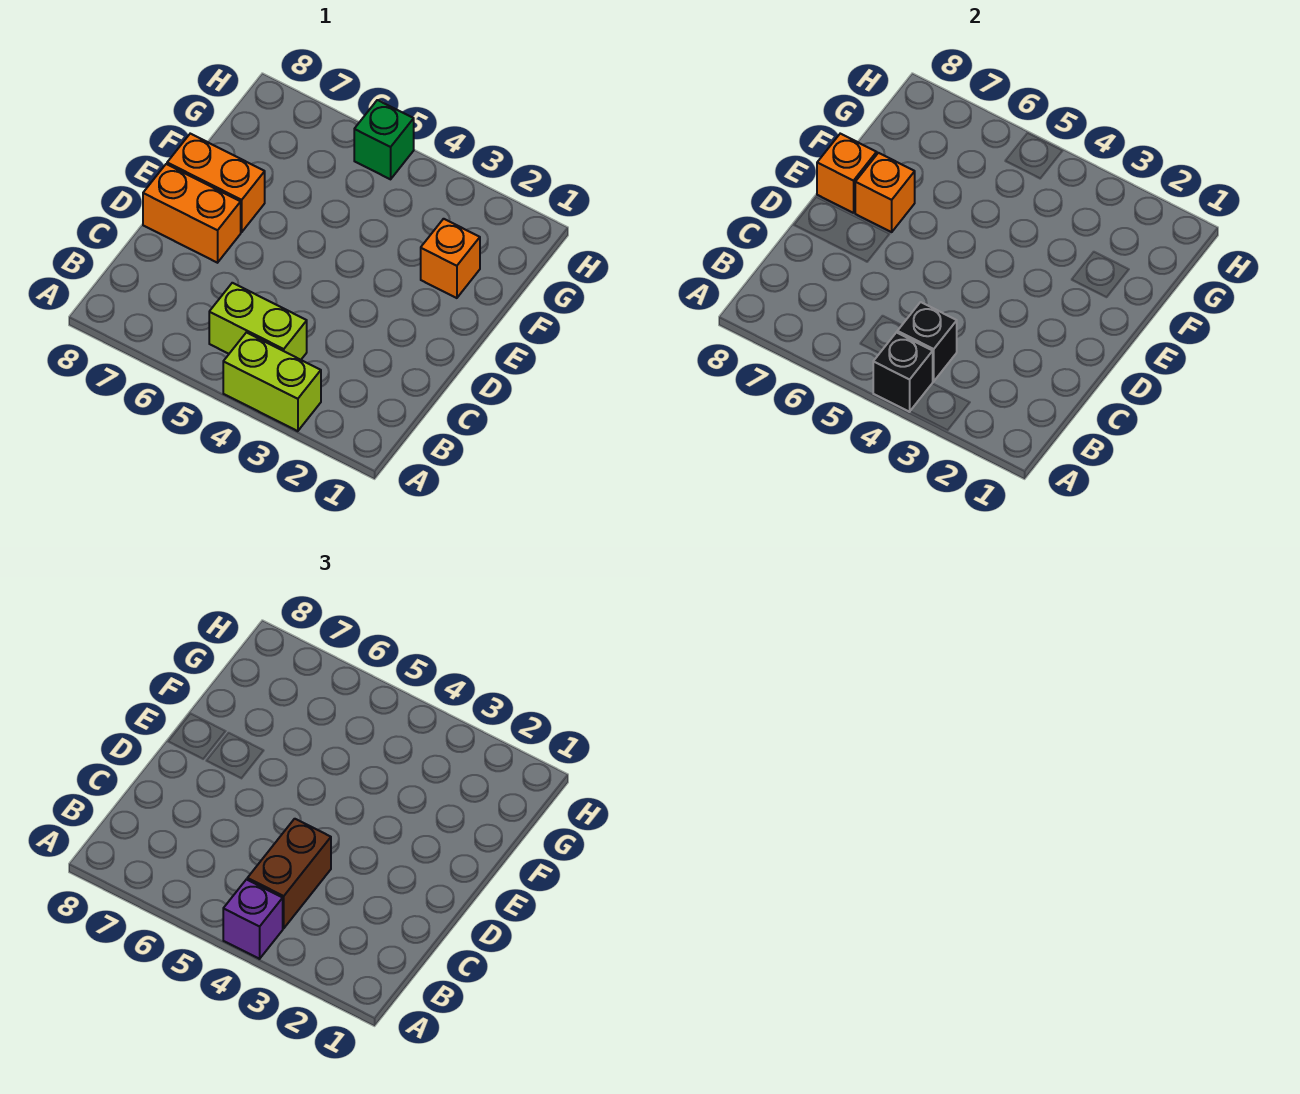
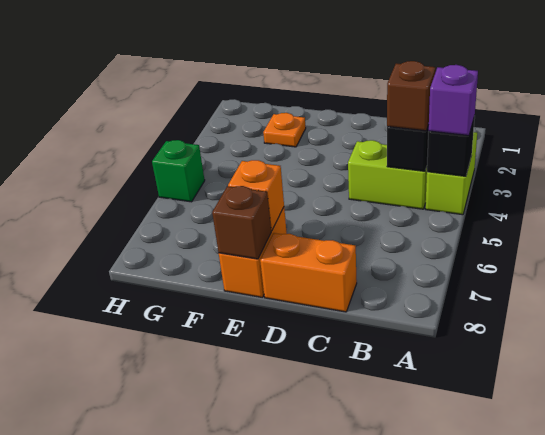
lime brick B4:B5 level 1 -> lime brick B4:C4 level 1
brown brick B4:C4 level 3 -> brown brick B4 level 3
orange brick D7:D8 level 1 -> orange brick C8:D8 level 1
orange brick E8 level 2 -> brown brick E8 level 2
orange brick F2 level 1 -> orange plate F2 level 1

